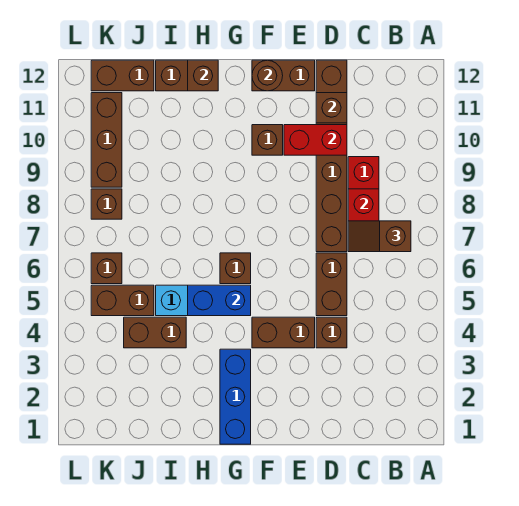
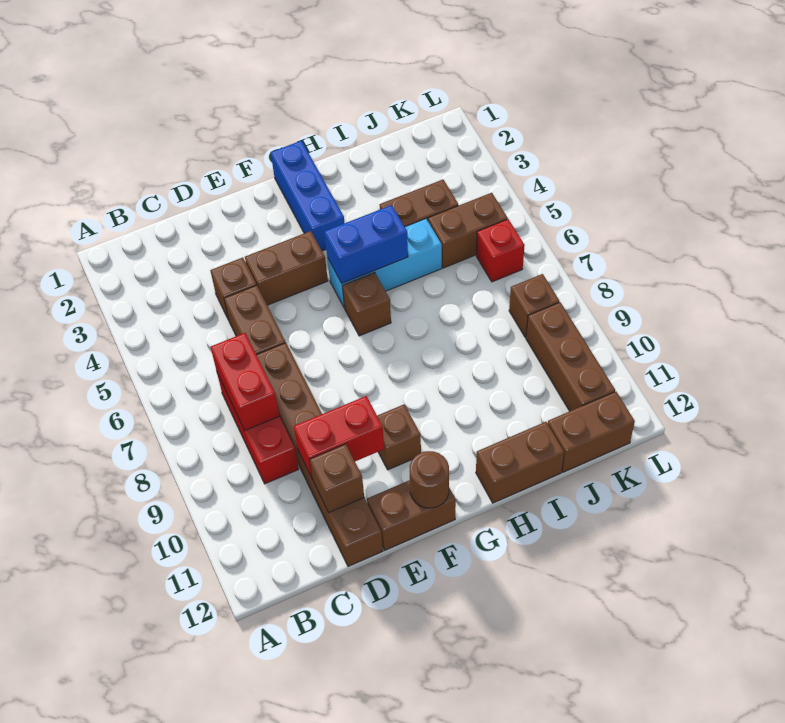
brown slope B7:C7 level 3 top B -> none
brown brick H12 level 2 -> none
brown brick K6 level 1 -> red brick K6 level 1

